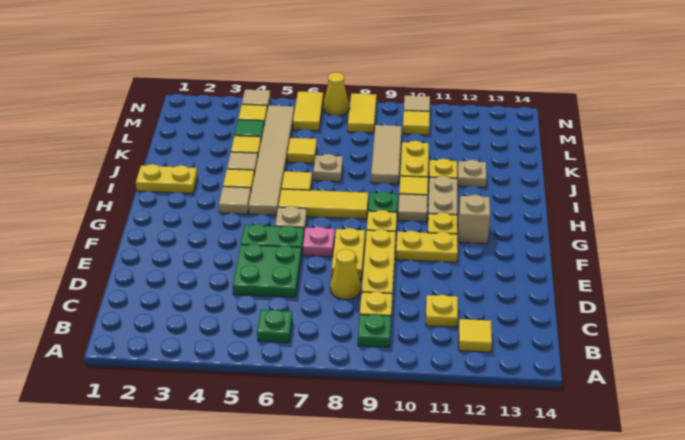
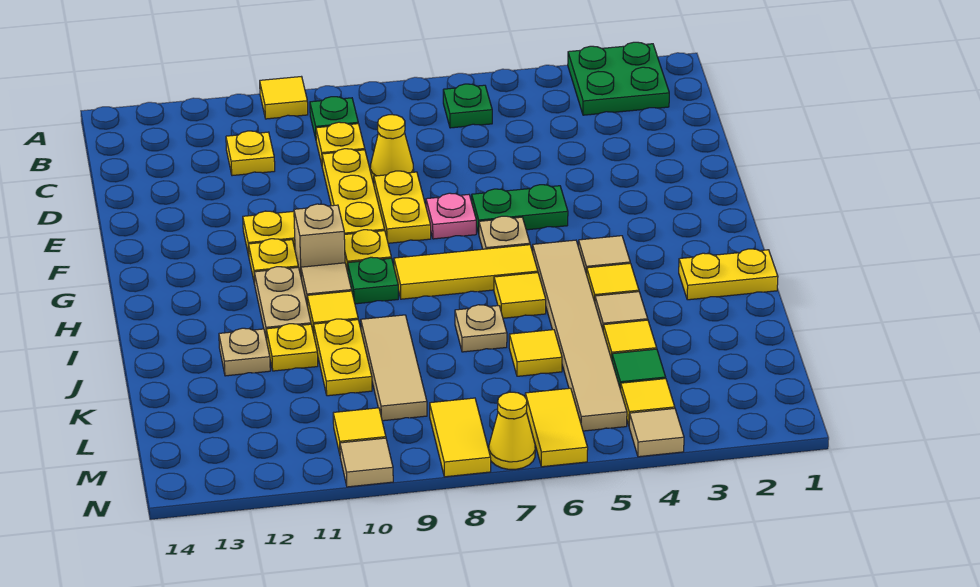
yellow tile B12 level 1 -> yellow tile A10 level 1
green plate D5:E6 level 1 -> green plate A2:B3 level 1
tan brick G12 level 1 -> tan brick G10 level 1

